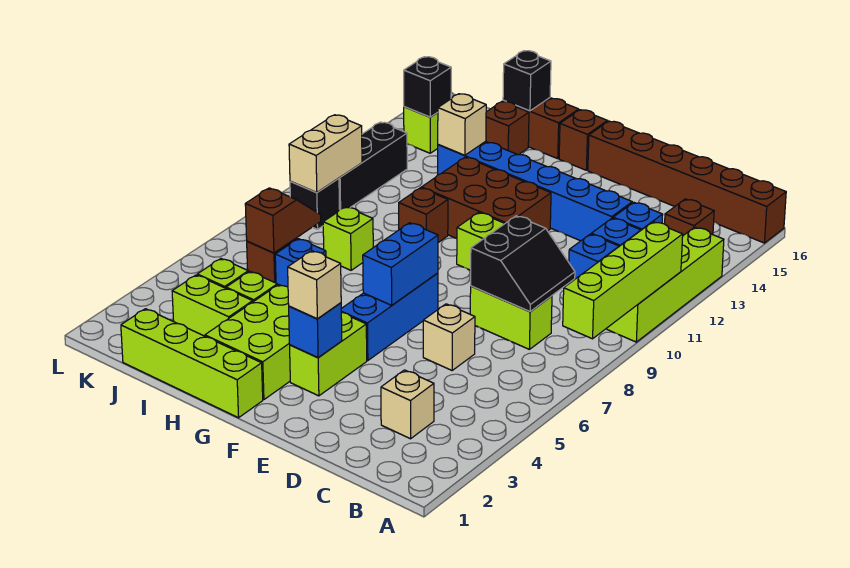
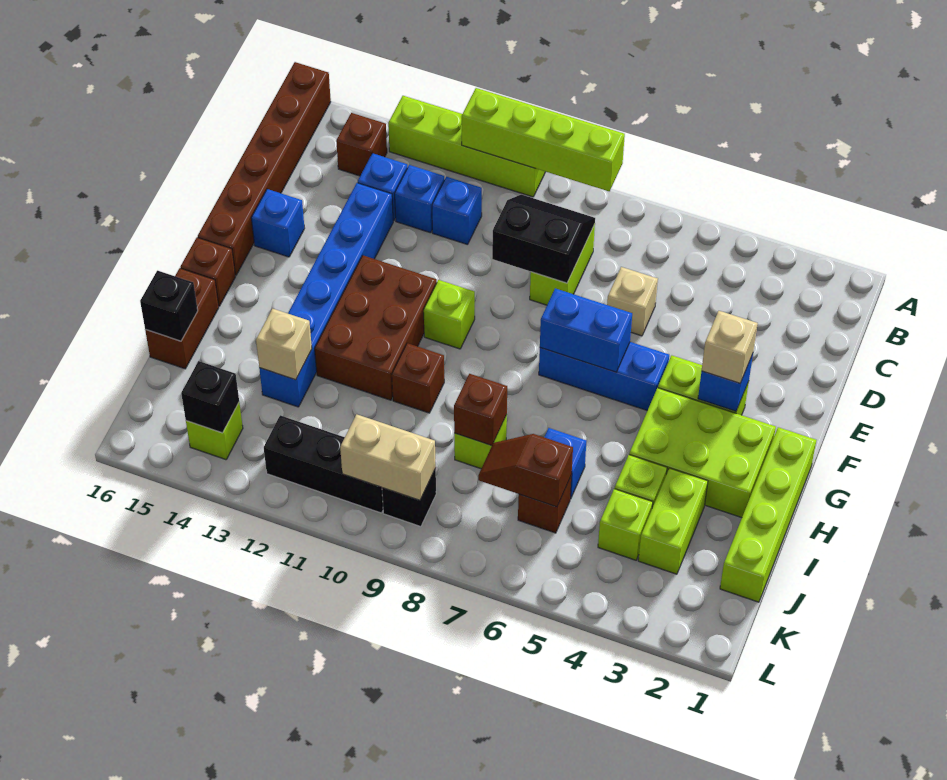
tan brick C3 level 1 -> none
none -> blue brick E15 level 1
brown brick I15 level 1 -> brown brick I8 level 2

